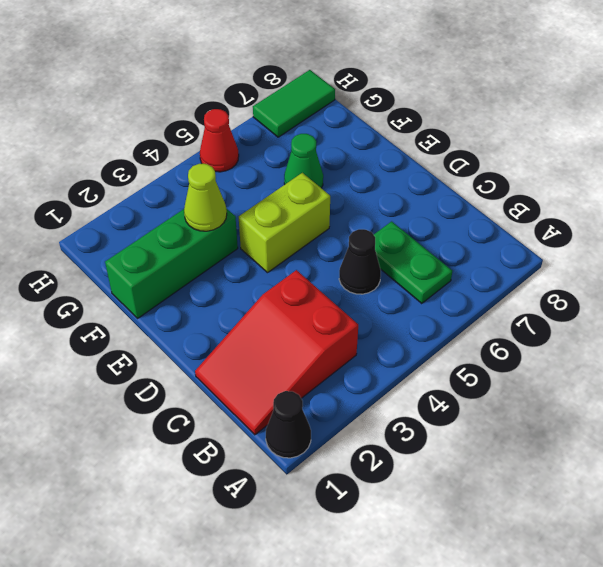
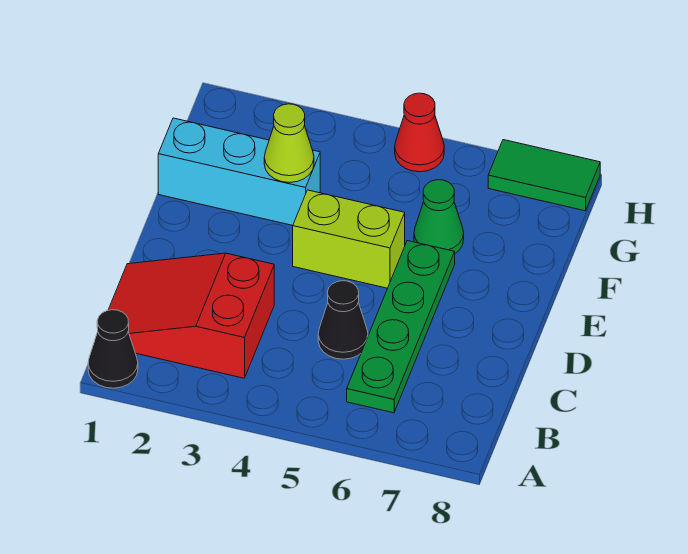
green plate B6:C6 level 1 -> green plate B6:E6 level 1
green brick F1:F3 level 1 -> cyan brick F1:F3 level 1

